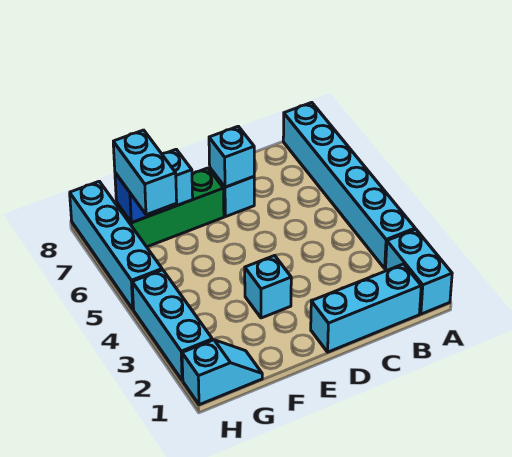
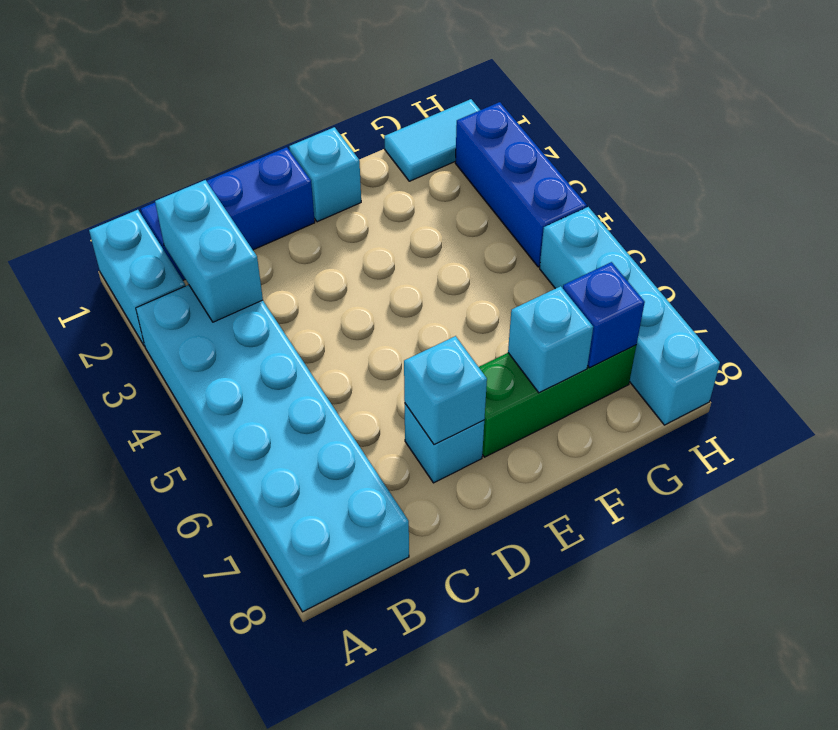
cyan brick A3:A8 level 1 -> cyan brick A3:B8 level 1
cyan brick B1:D1 level 1 -> blue brick B1:D1 level 1
cyan brick E3 level 1 -> cyan brick E1 level 1
cyan slope G1:H1 level 1 top H -> cyan tile G1:H1 level 1
cyan brick G6:G7 level 3 -> cyan brick B2:B3 level 2
cyan brick H2:H4 level 1 -> blue brick H2:H4 level 1

